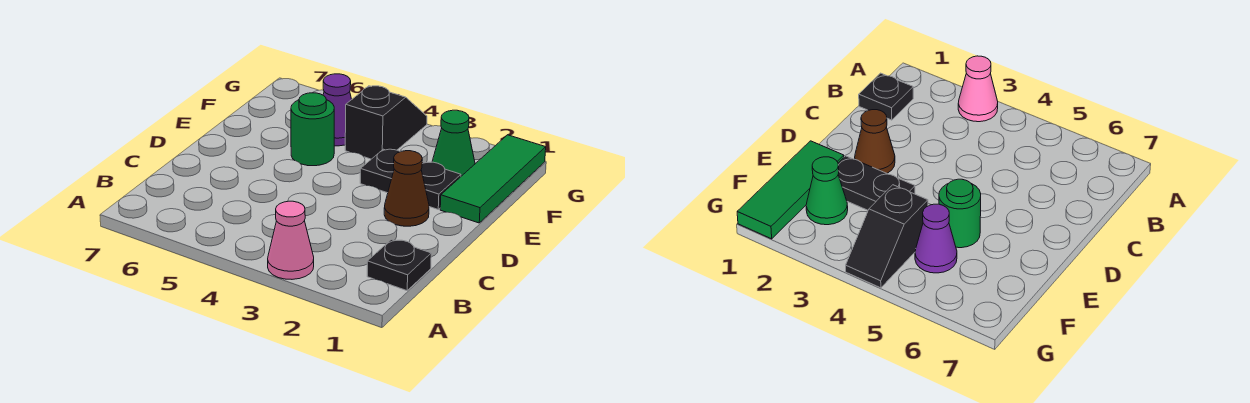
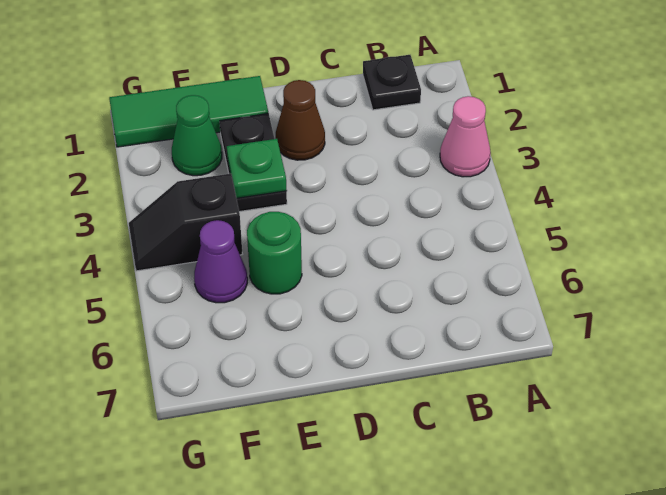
none -> green plate E3 level 2

